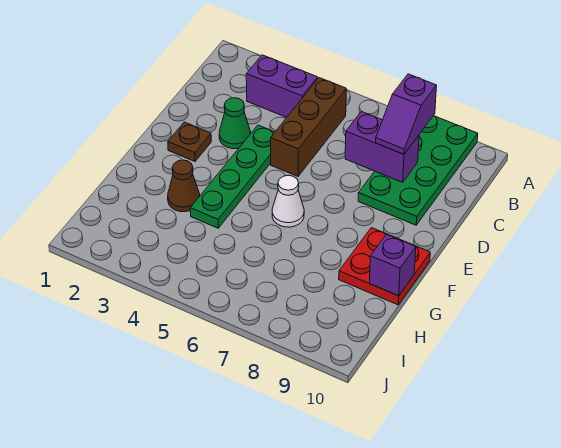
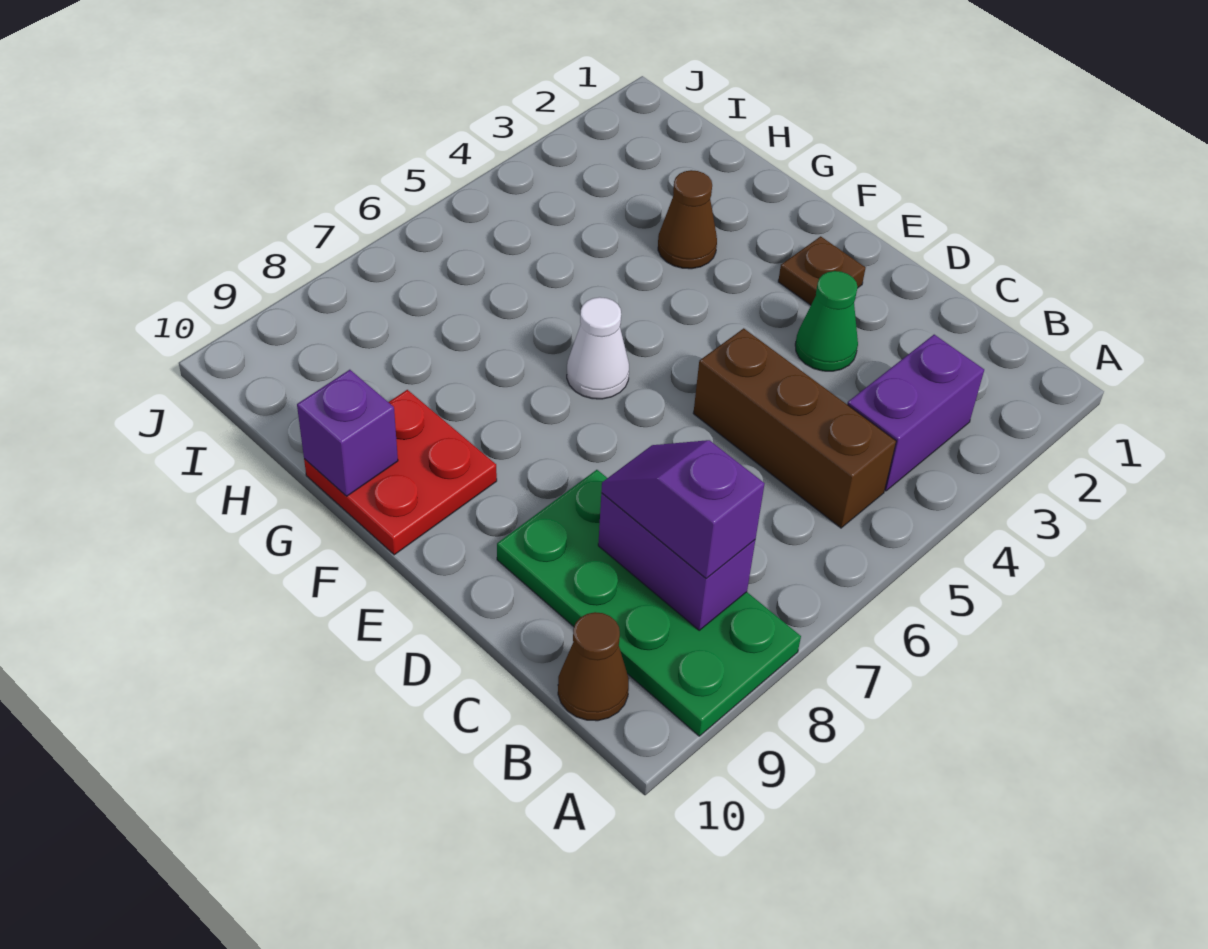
none -> brown cone B10 level 1
purple brick C7:C8 level 2 -> purple brick B8:C8 level 2
green plate D4:G4 level 1 -> none

